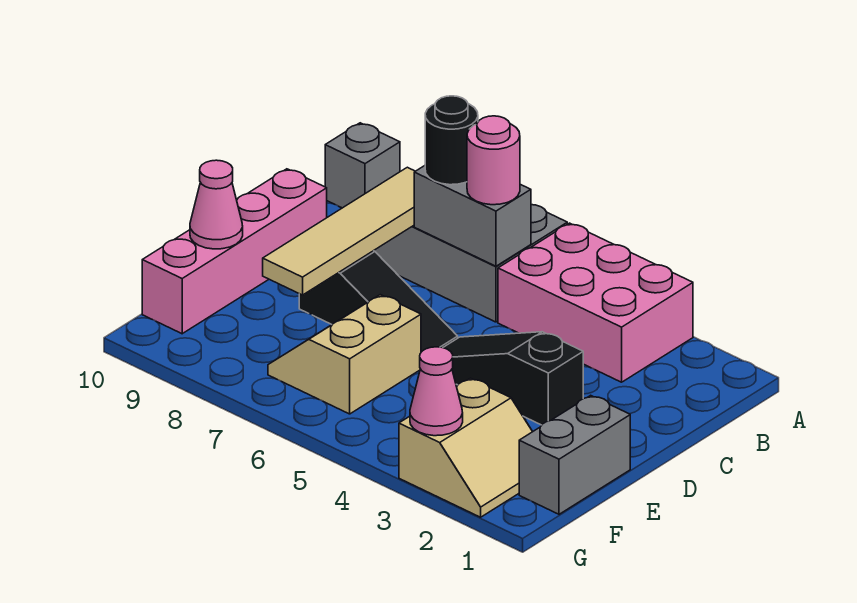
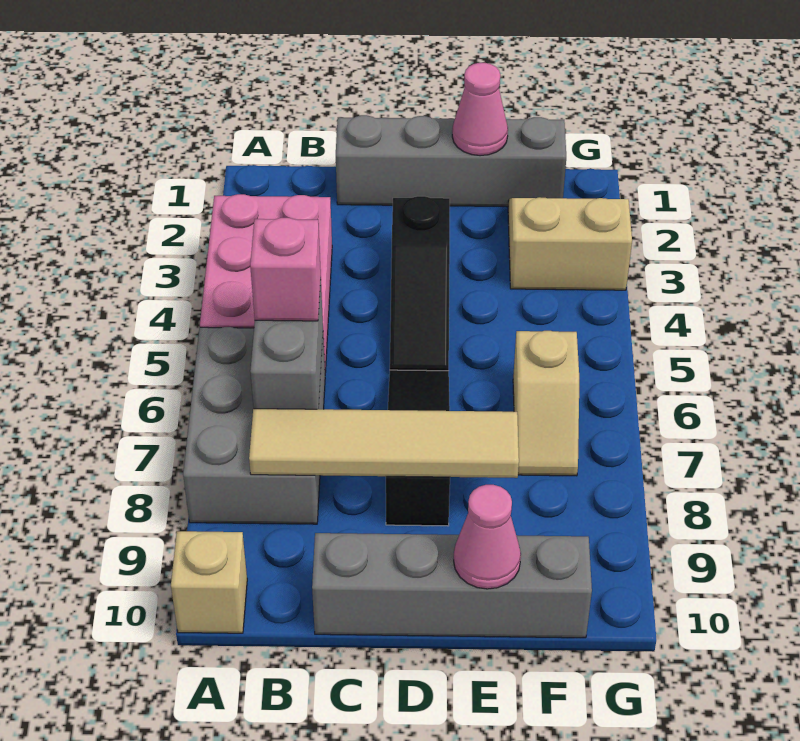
grey brick A10 level 1 -> tan brick A10 level 1
pink round brick B6 level 3 -> pink brick B6 level 3
black round brick B7 level 3 -> none
pink brick C10:F10 level 1 -> grey brick C10:F10 level 1
grey brick E1:F1 level 1 -> grey brick C1:F1 level 1
tan slope E6:F7 level 1 top 6 -> tan slope F6:F7 level 1 top 6
pink cone G3 level 2 -> pink cone E1 level 2

